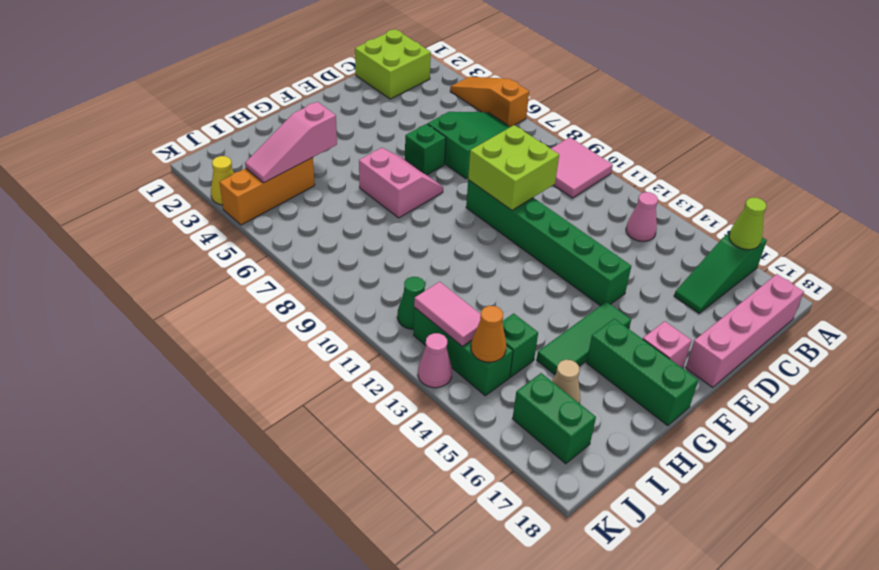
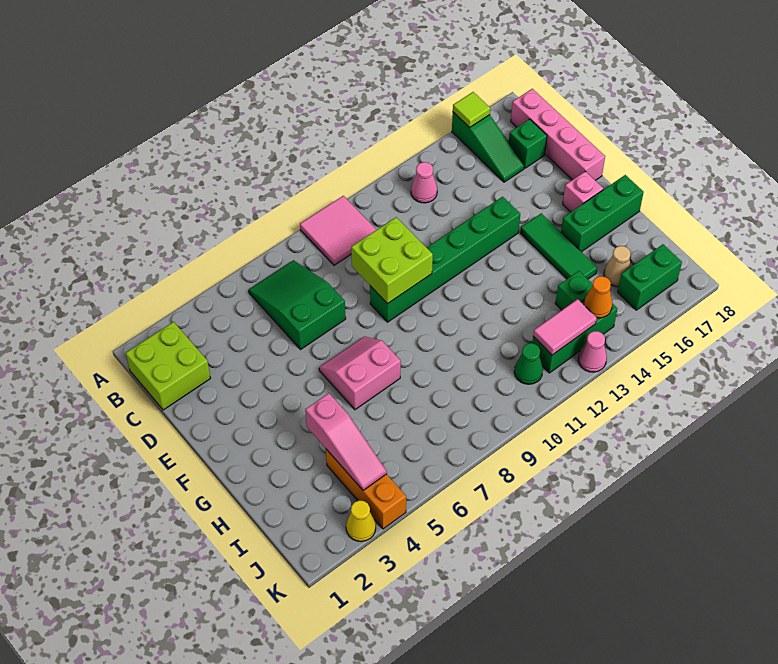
orange slope A4:A6 level 1 top 6 -> none
lime cone A16 level 2 -> lime tile A16 level 2
green brick E6 level 1 -> green brick C17 level 1

